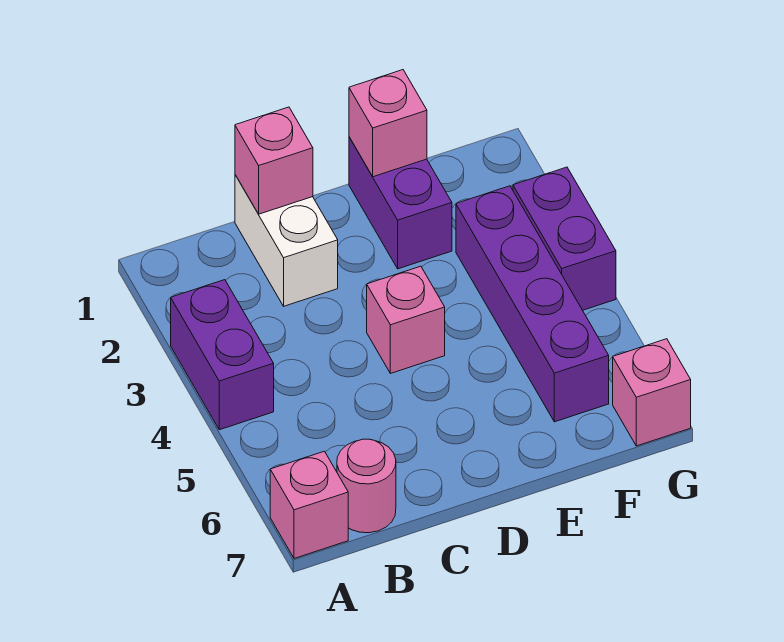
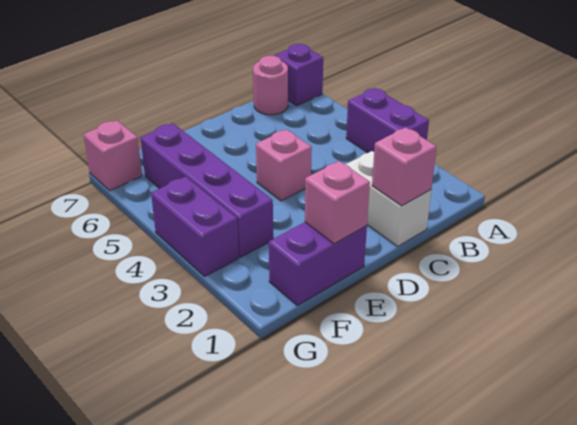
pink brick A7 level 1 -> purple brick A7 level 1
purple brick E1:E2 level 1 -> purple brick E1:F1 level 1

